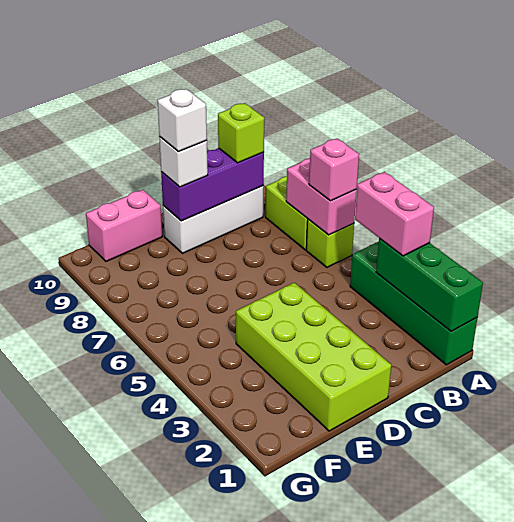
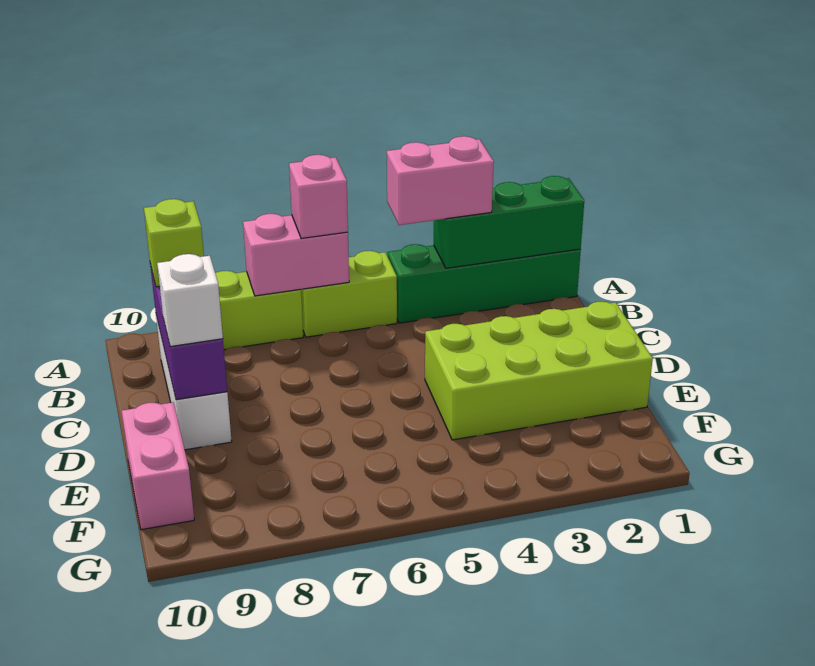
lime brick A6 level 1 -> lime brick A5:A6 level 1
white brick D9 level 4 -> none

